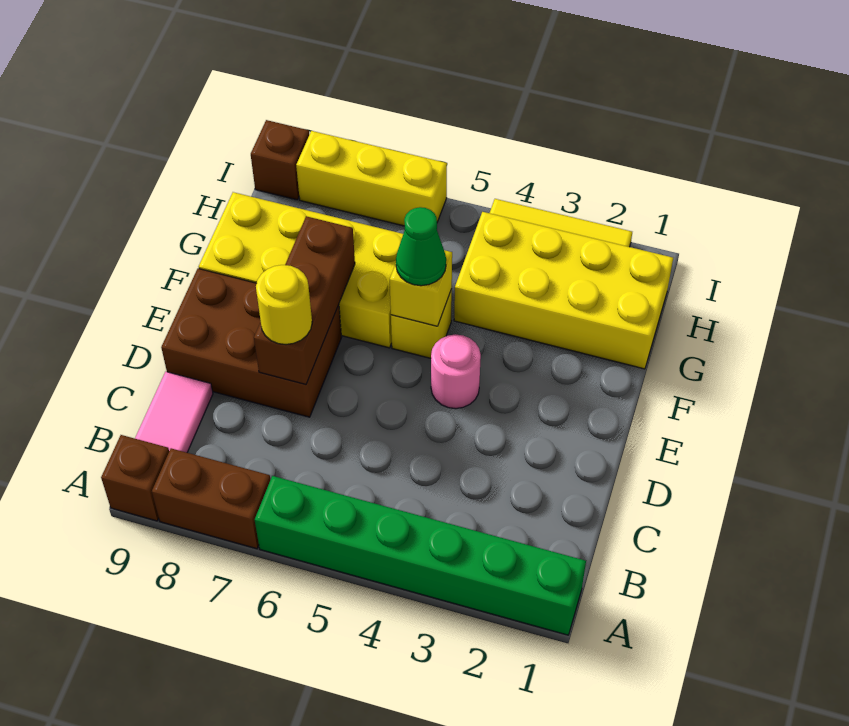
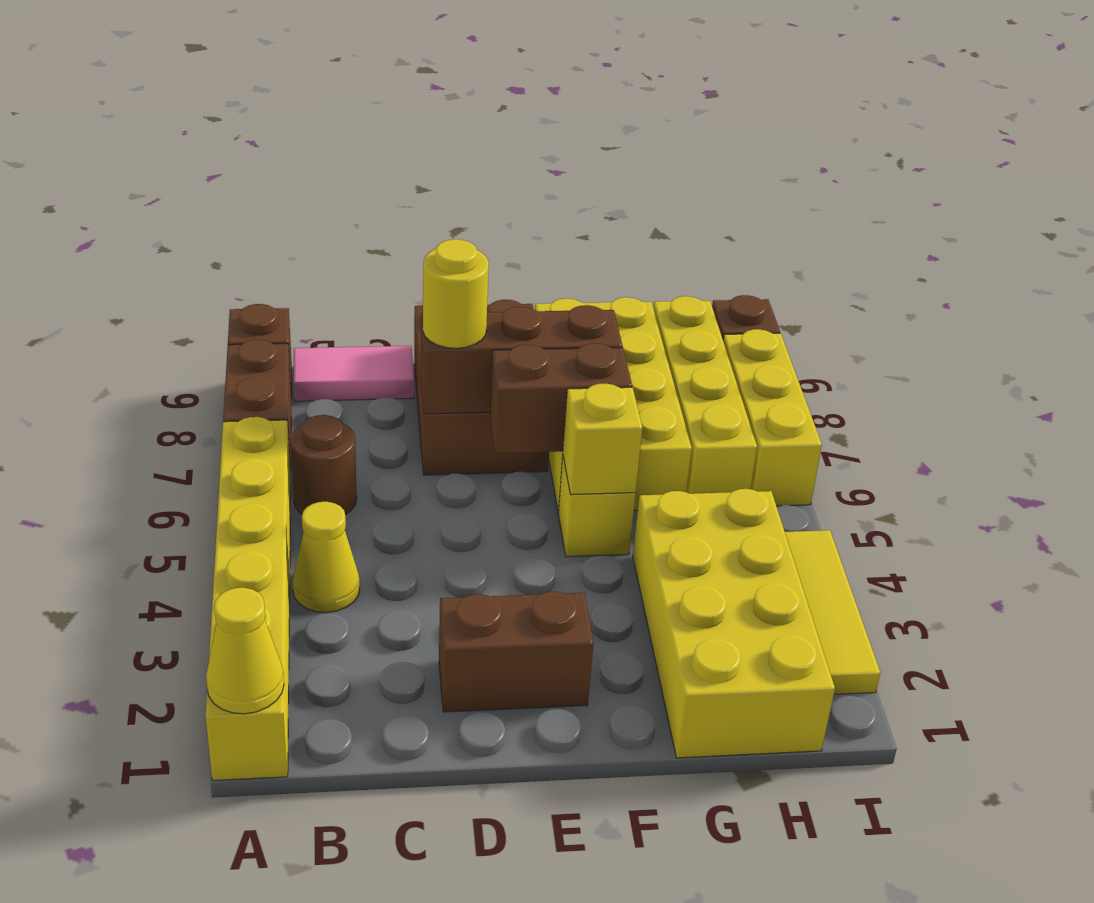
green brick A1:A6 level 1 -> yellow brick A1:A6 level 1
none -> yellow cone A1 level 2
none -> yellow cone B4 level 1
none -> brown round brick B6 level 1
none -> brown brick D2:E2 level 1
pink round brick E4 level 1 -> none
none -> brown brick E6:F6 level 2
green cone F5 level 3 -> none
none -> yellow brick H6:H9 level 1

